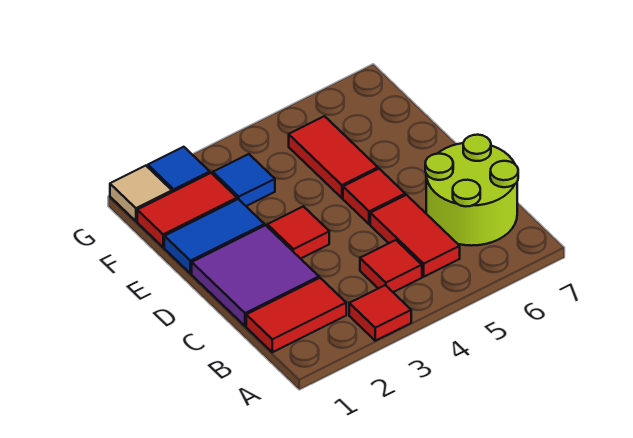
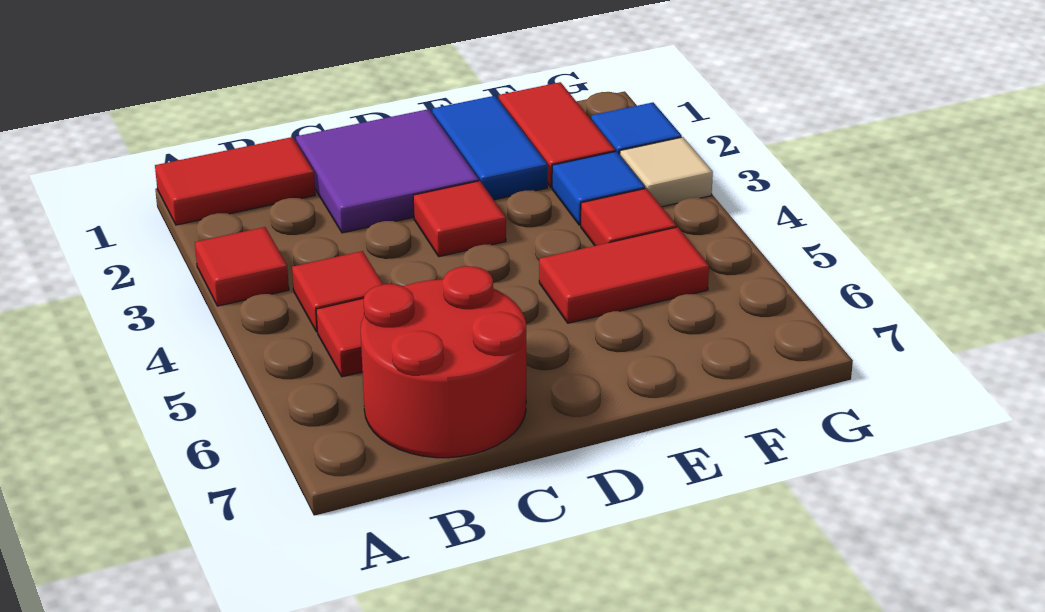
red tile B1:B2 level 1 -> red tile A1:B1 level 1
lime round brick B6:C7 level 1 -> red round brick B6:C7 level 1
red tile D5 level 1 -> red tile F4 level 1
tan tile G1 level 1 -> tan tile G3 level 1

